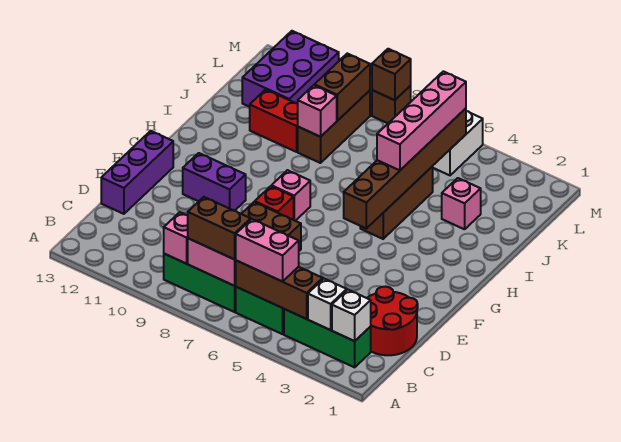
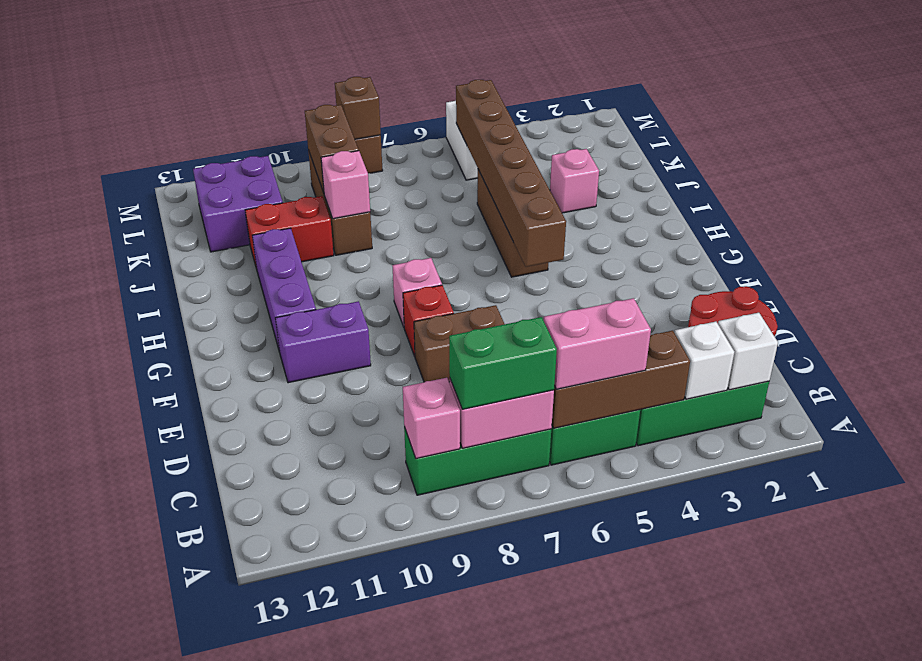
brown brick B7:B8 level 3 -> green brick B7:B8 level 3
purple brick D13:F13 level 1 -> purple brick G11:I11 level 1
pink brick I5:L5 level 3 -> none
purple brick K11:M12 level 1 -> purple brick K11:L12 level 1

